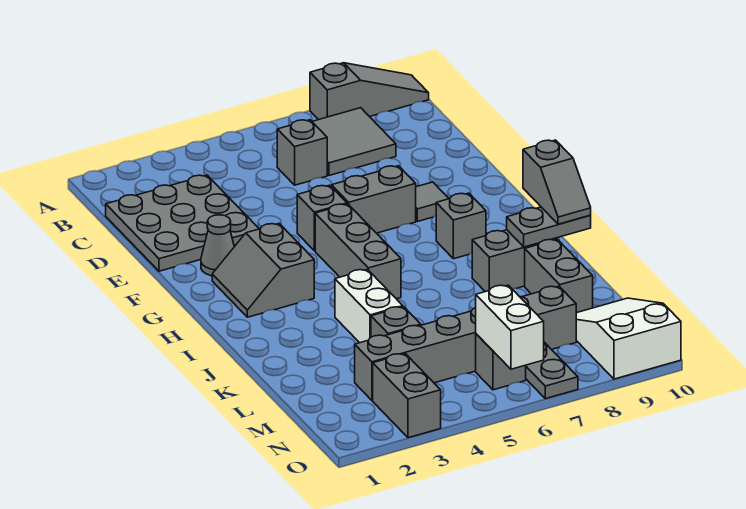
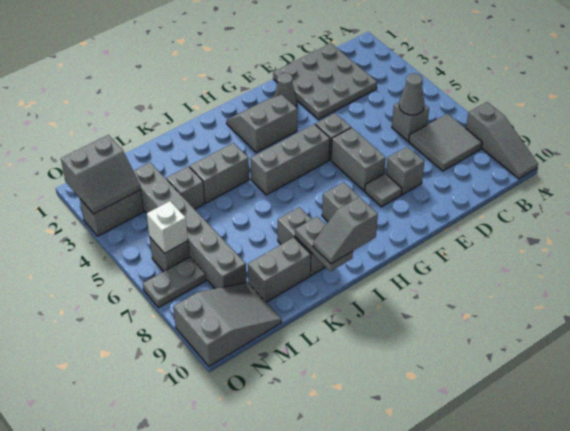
none -> grey cone C6 level 2
none -> grey brick E8 level 1
white brick J4:K4 level 1 -> grey brick J4:K4 level 1
white slope M9:O10 level 1 top O -> grey slope M9:O10 level 1 top O
none -> grey slope N2:O3 level 2 top 2
white brick N6:O6 level 2 -> white brick N6 level 2

